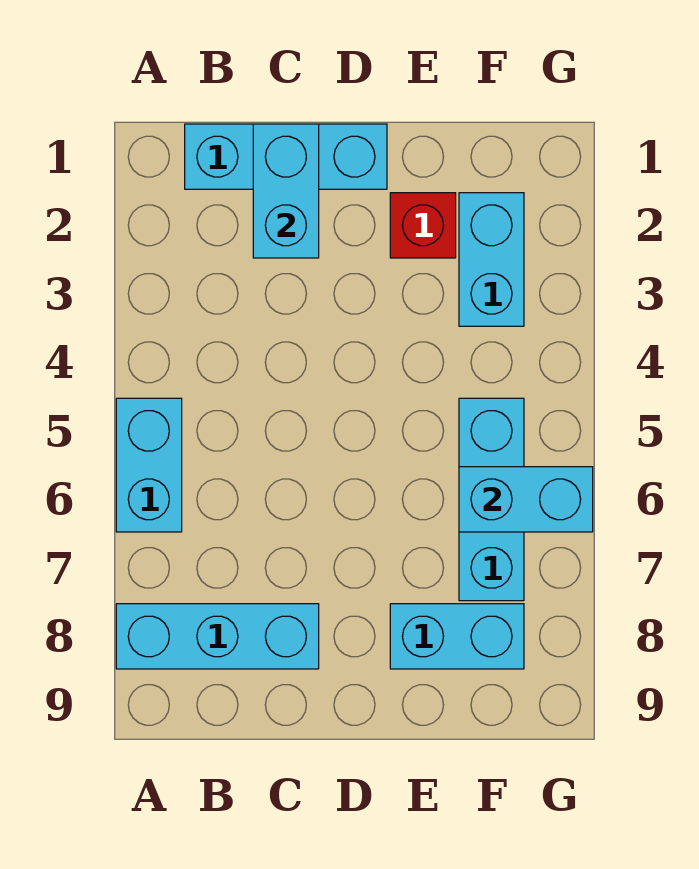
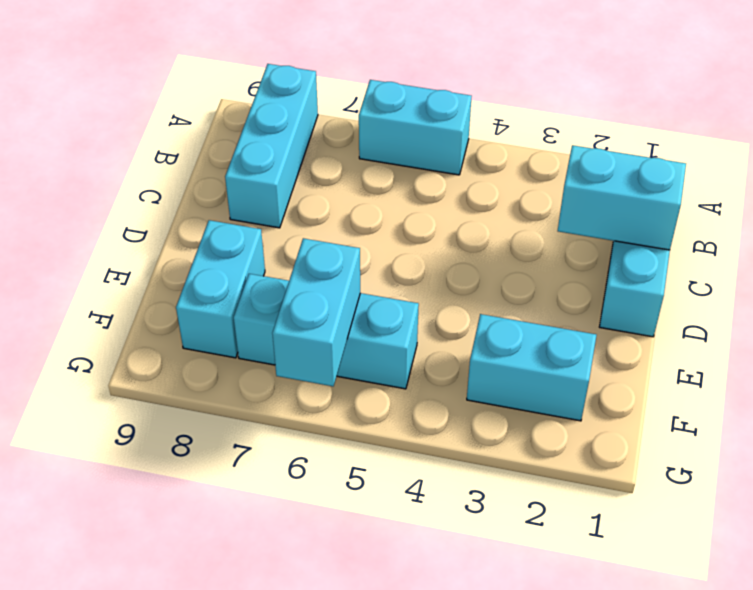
red brick E2 level 1 -> none

